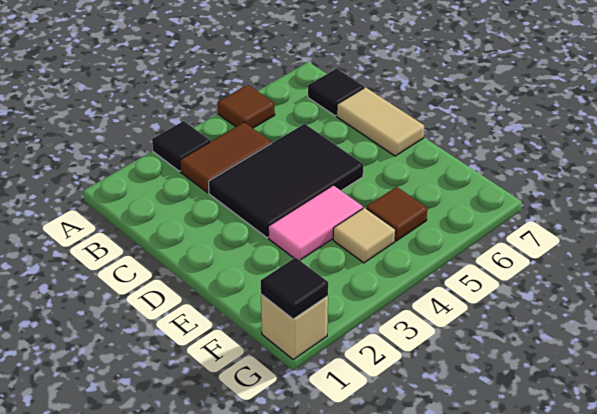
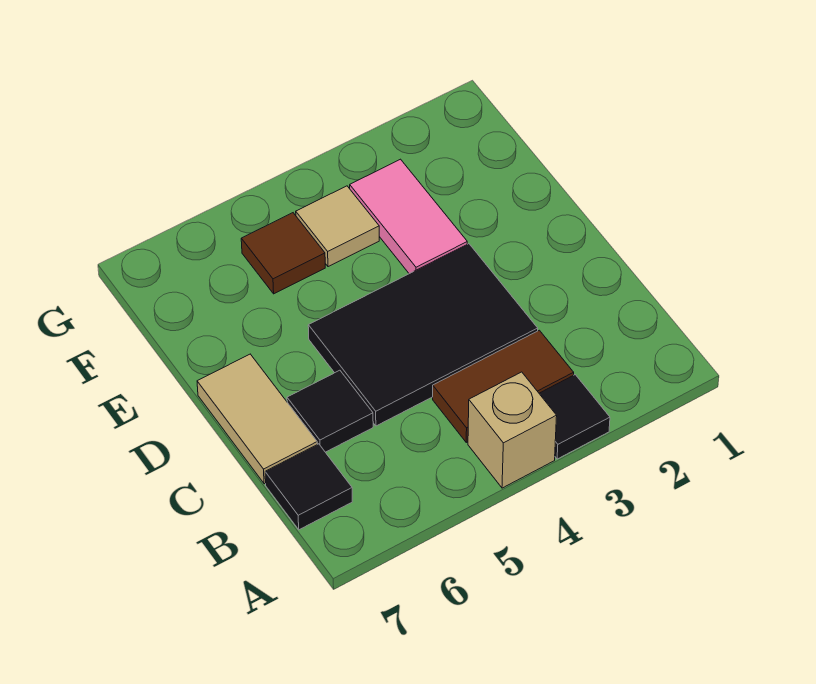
brown tile A5 level 1 -> none
pink tile E3:E4 level 1 -> pink tile E3:F3 level 1
tan brick G1 level 1 -> tan brick A4 level 1
black tile G1 level 2 -> black tile C6 level 1

